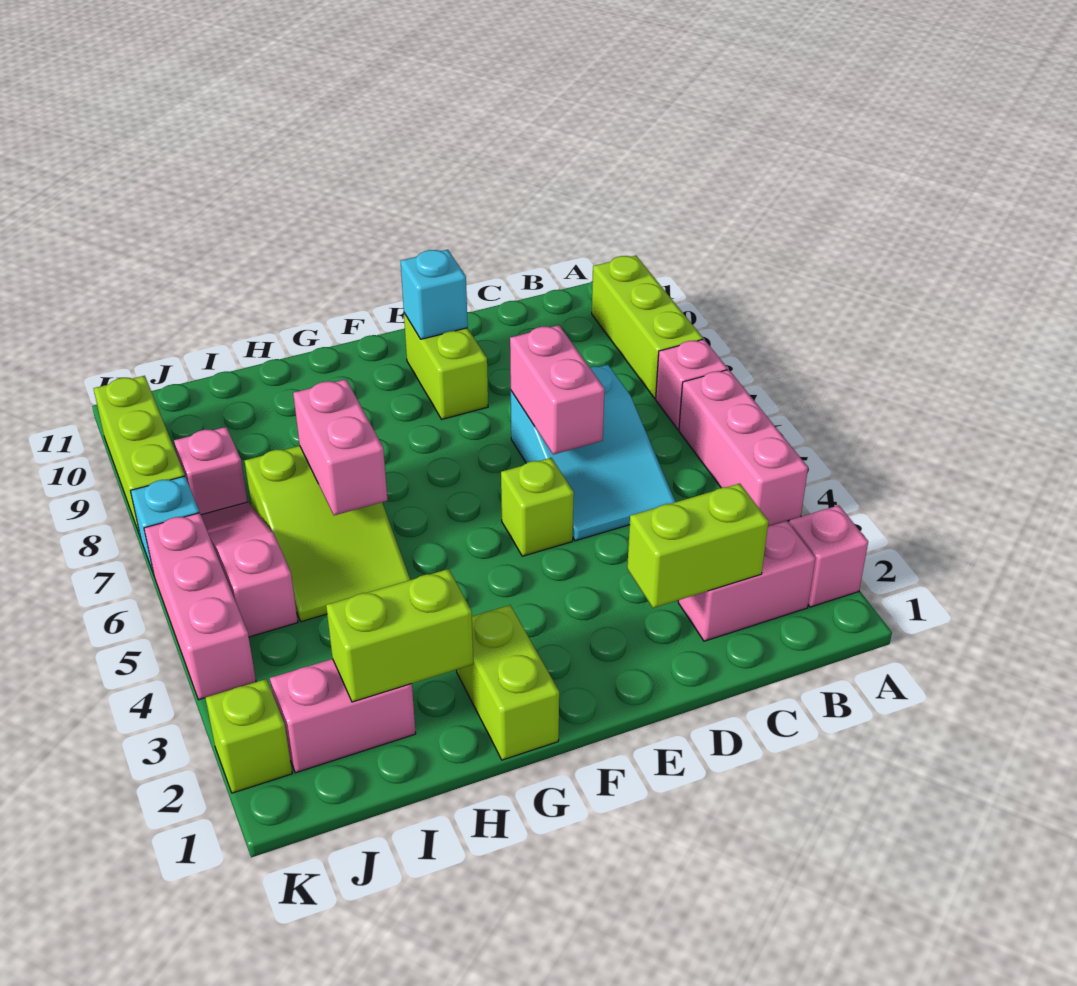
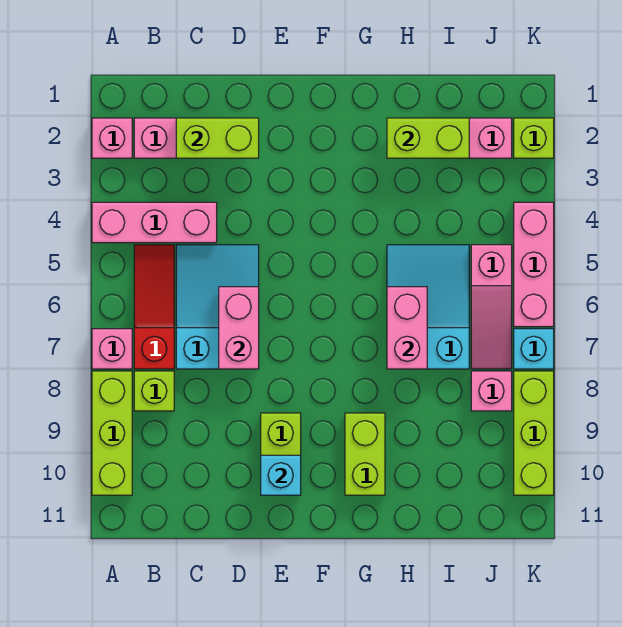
pink brick A4:A6 level 1 -> pink brick A4:C4 level 1
none -> red slope B5:B7 level 1 top 7
lime brick E5 level 1 -> lime brick B8 level 1
lime brick G1:G2 level 1 -> lime brick G9:G10 level 1
lime slope H5:I7 level 1 top 7 -> cyan slope H5:I7 level 1 top 7

